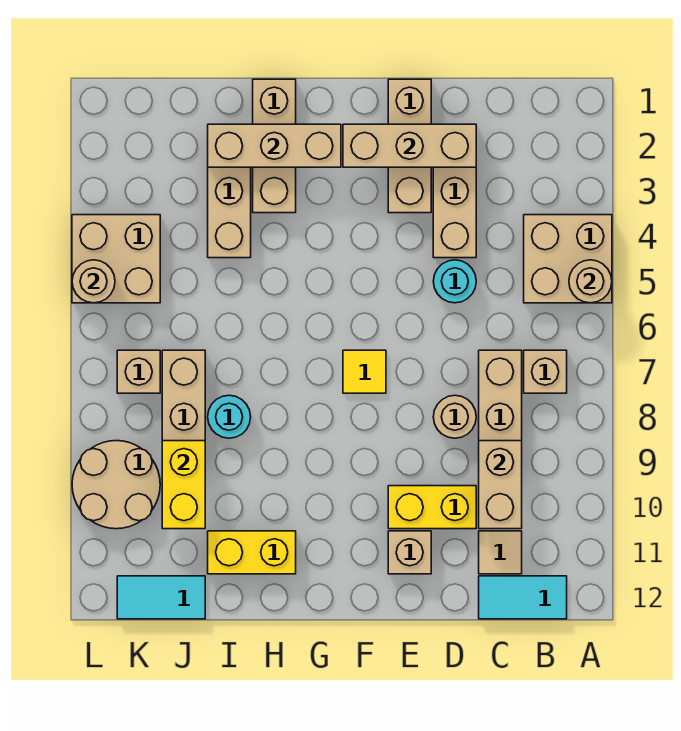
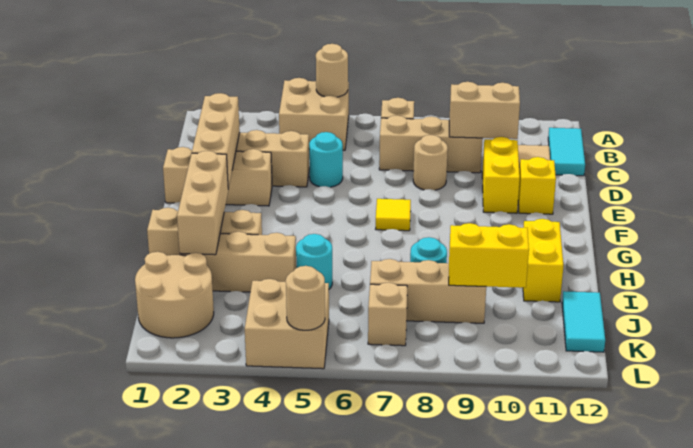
tan brick E11 level 1 -> yellow brick E11 level 1
none -> cyan round brick I5 level 1
tan round brick K9:L10 level 1 -> tan round brick J1:K2 level 1

